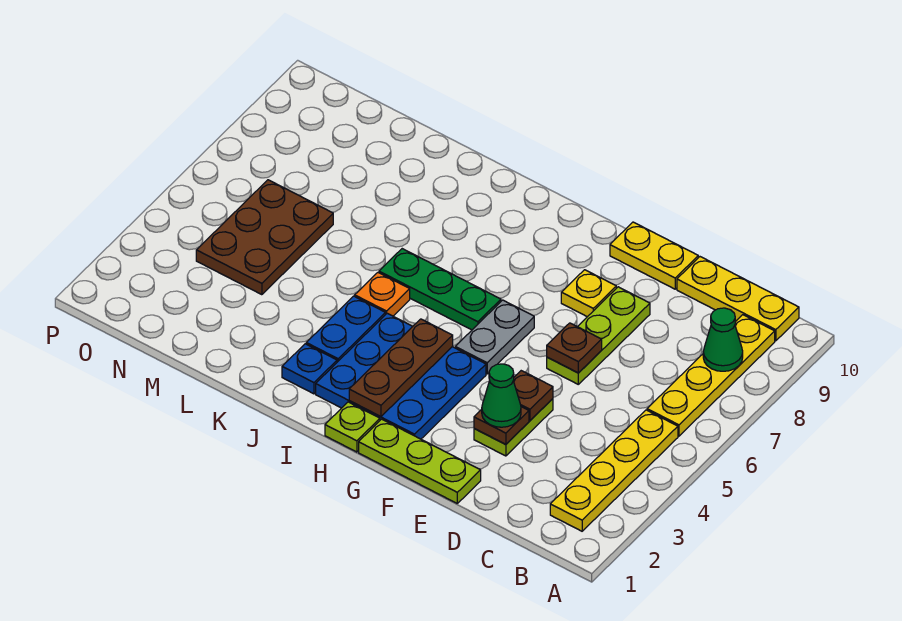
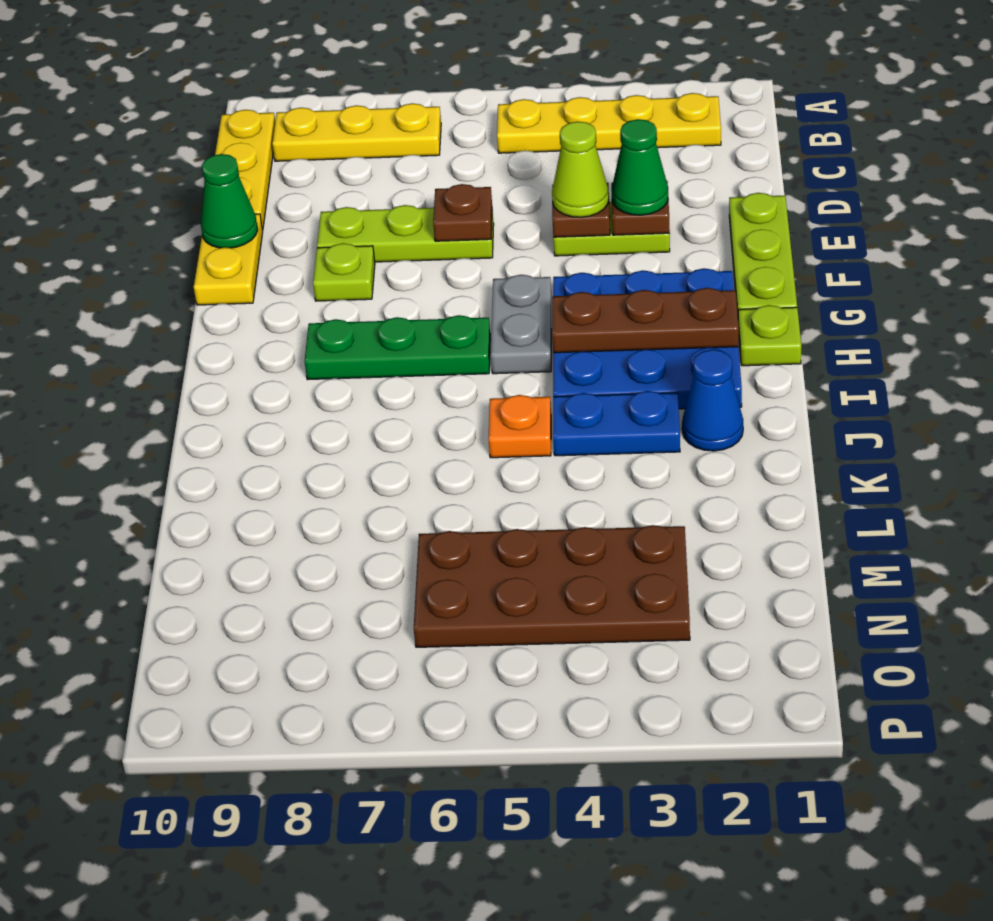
yellow plate B6:B9 level 1 -> yellow plate B7:B9 level 1
green cone B8 level 2 -> green cone E10 level 2
none -> lime cone E4 level 3
yellow plate F8 level 1 -> lime plate F8 level 1
grey plate G5:G6 level 1 -> grey plate G5:H5 level 1
green plate H6:J6 level 1 -> green plate H6:H8 level 1
blue plate J2 level 1 -> blue cone J2 level 1
brown plate M4:N6 level 1 -> brown plate M3:N6 level 1

